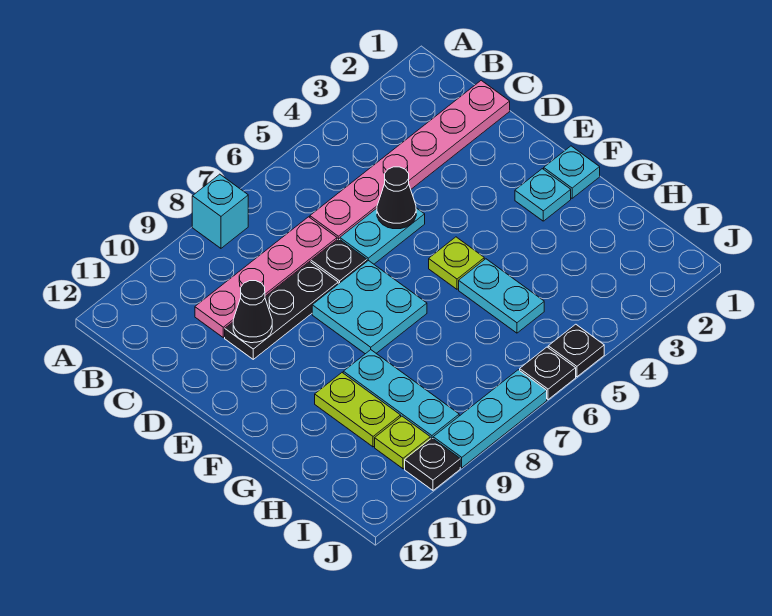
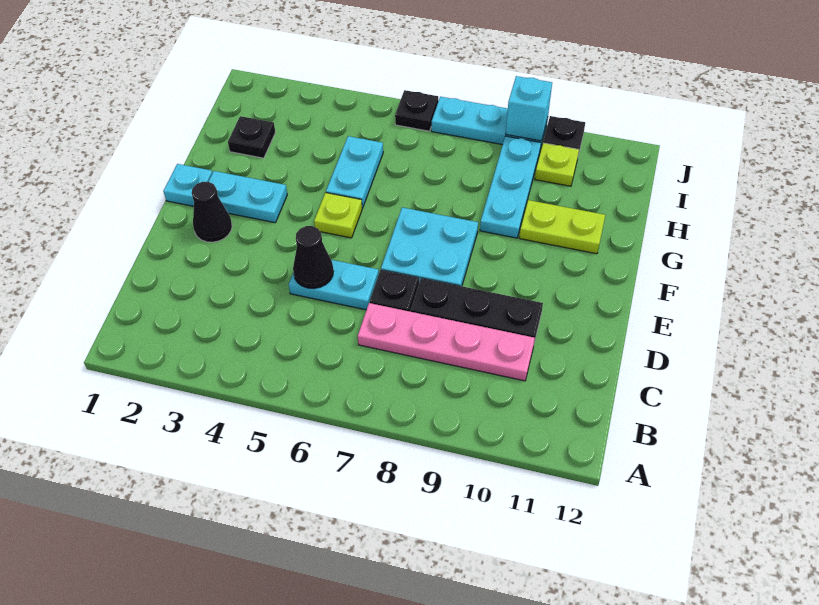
cyan brick A8 level 1 -> cyan brick J9 level 2
pink plate C1:C6 level 1 -> none
black cone D10 level 2 -> black cone E2 level 1
cyan plate F2 level 1 -> cyan plate F2:F3 level 1
lime plate G10:H10 level 1 -> lime plate G10:G11 level 1
black plate J5 level 1 -> black plate H2 level 1

